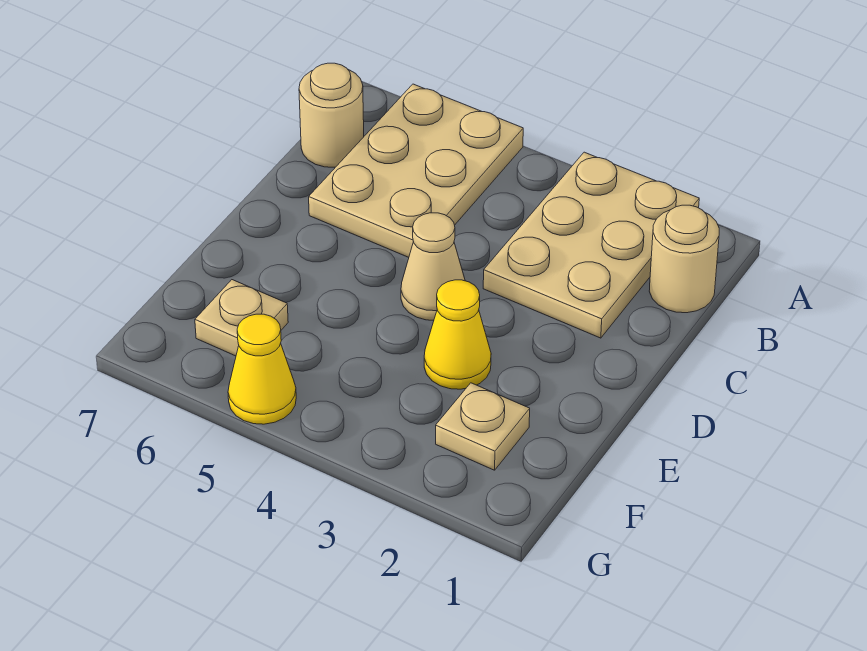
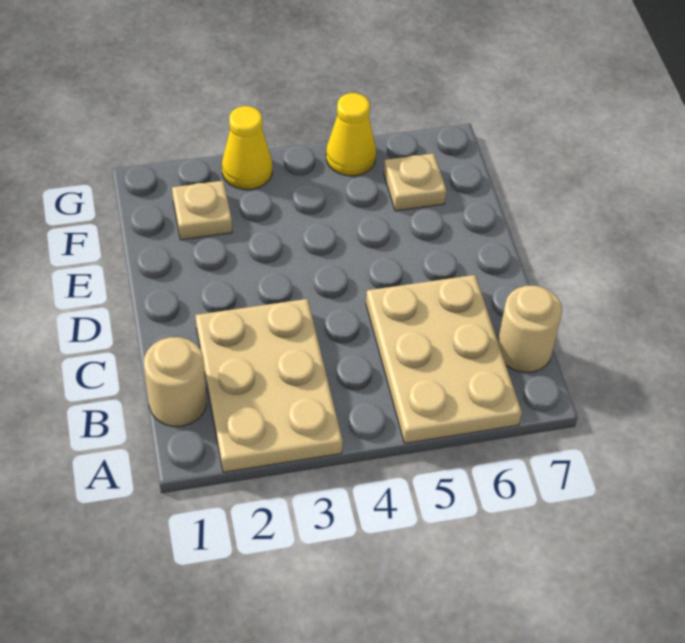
tan cone D4 level 1 -> none
yellow cone E3 level 1 -> yellow cone G3 level 1

